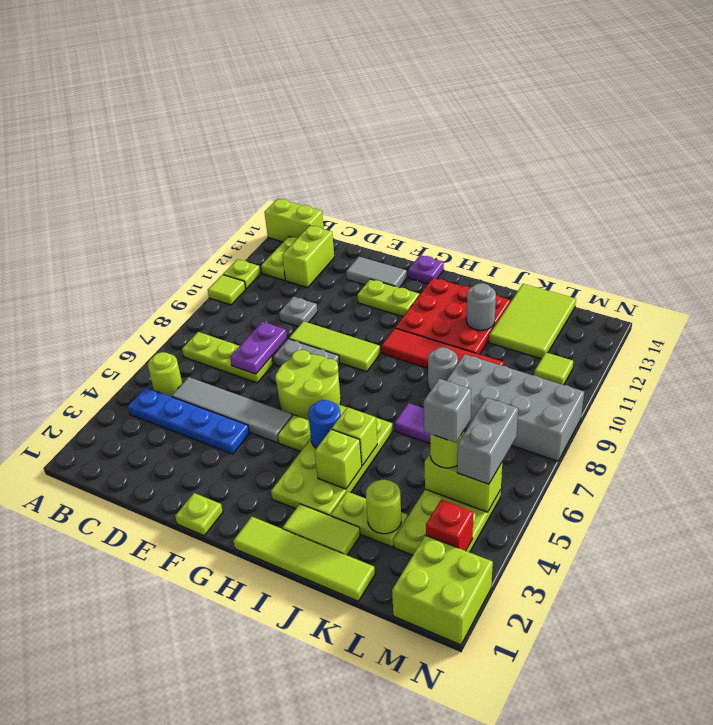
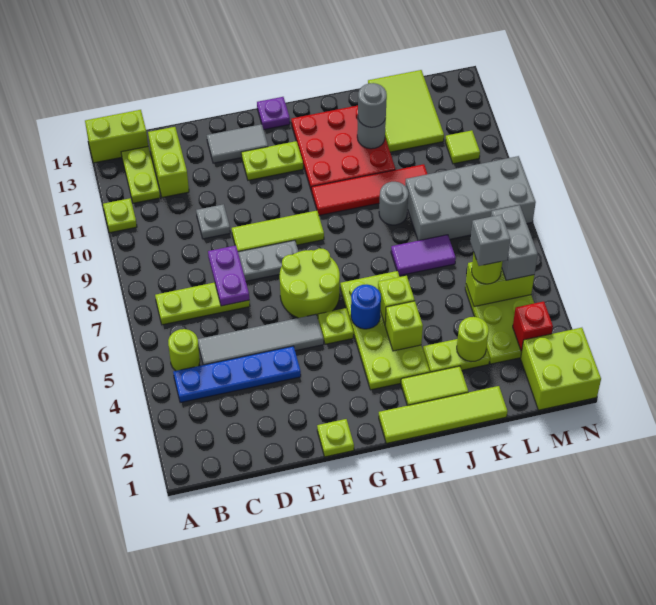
lime tile A10 level 1 -> none
none -> grey round brick J12 level 3

